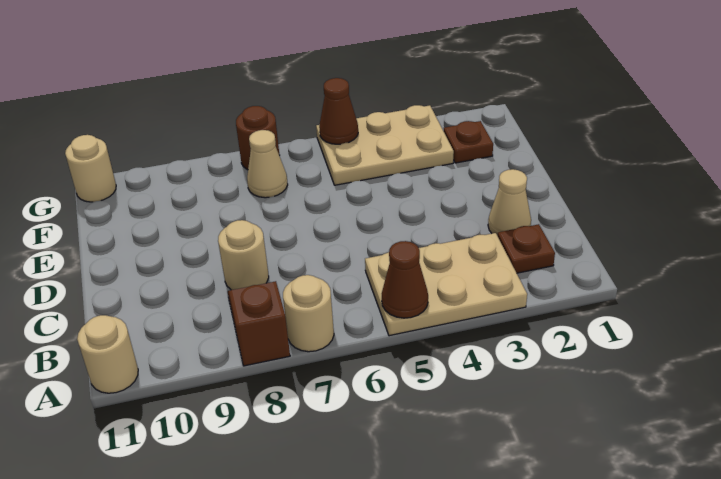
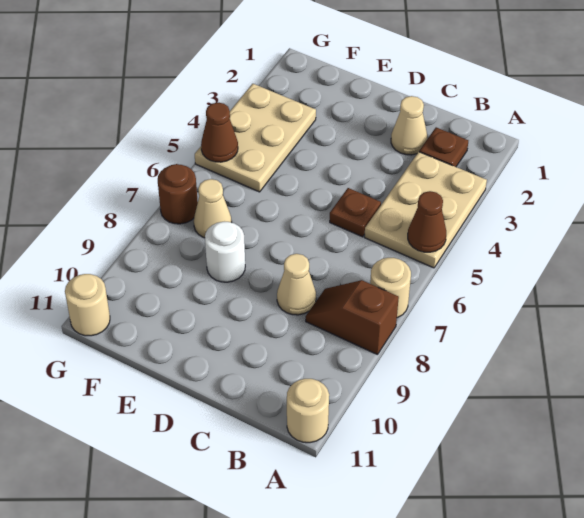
tan round brick C8 level 1 -> tan cone C8 level 1
none -> white round brick E8 level 1
brown plate F2 level 1 -> brown plate C5 level 1

